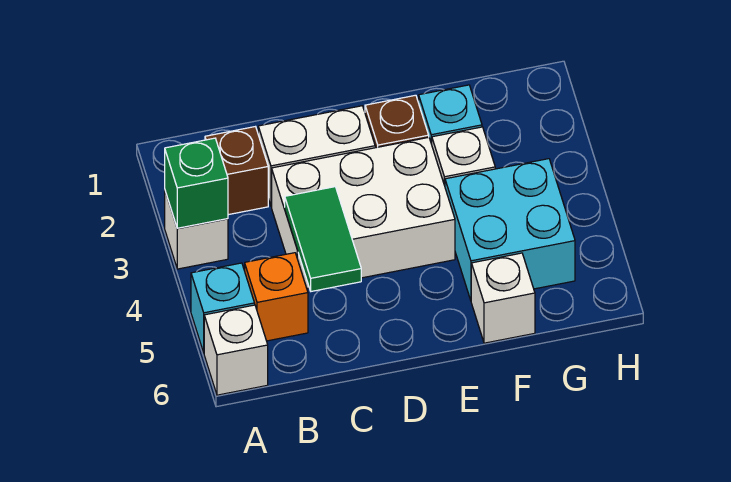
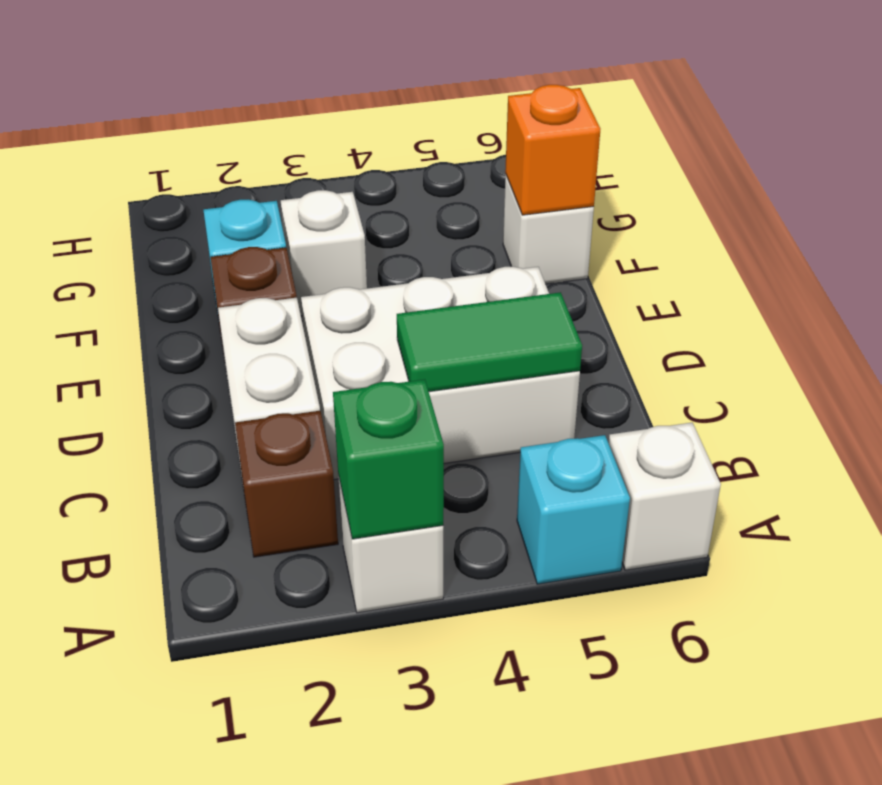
orange brick B5 level 1 -> orange brick F6 level 2
white brick C3:E4 level 1 -> white brick C3:D5 level 1
cyan brick F4:G5 level 1 -> none

